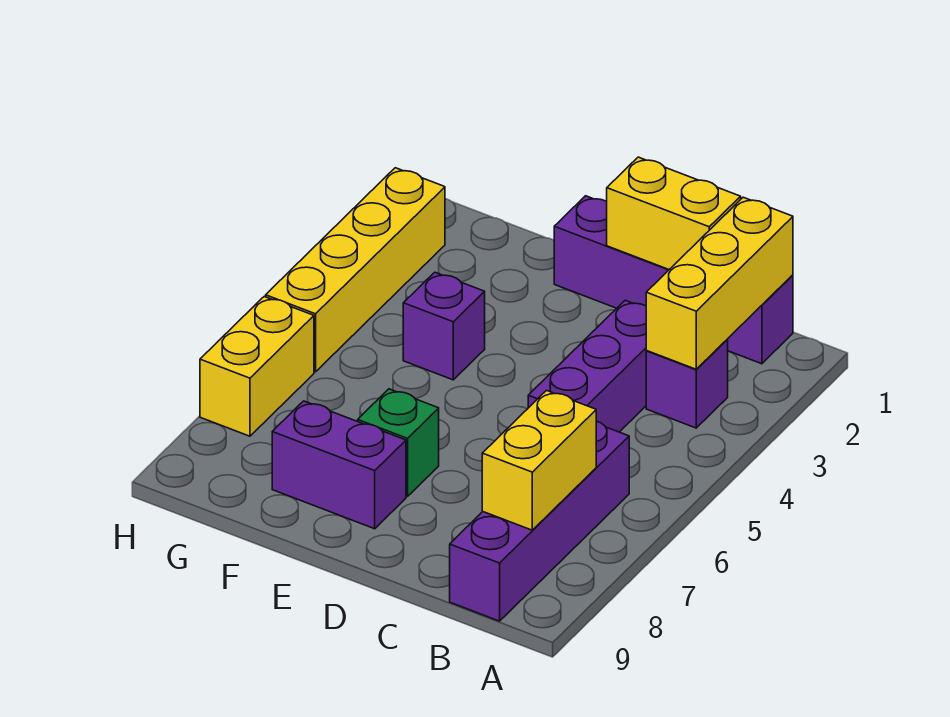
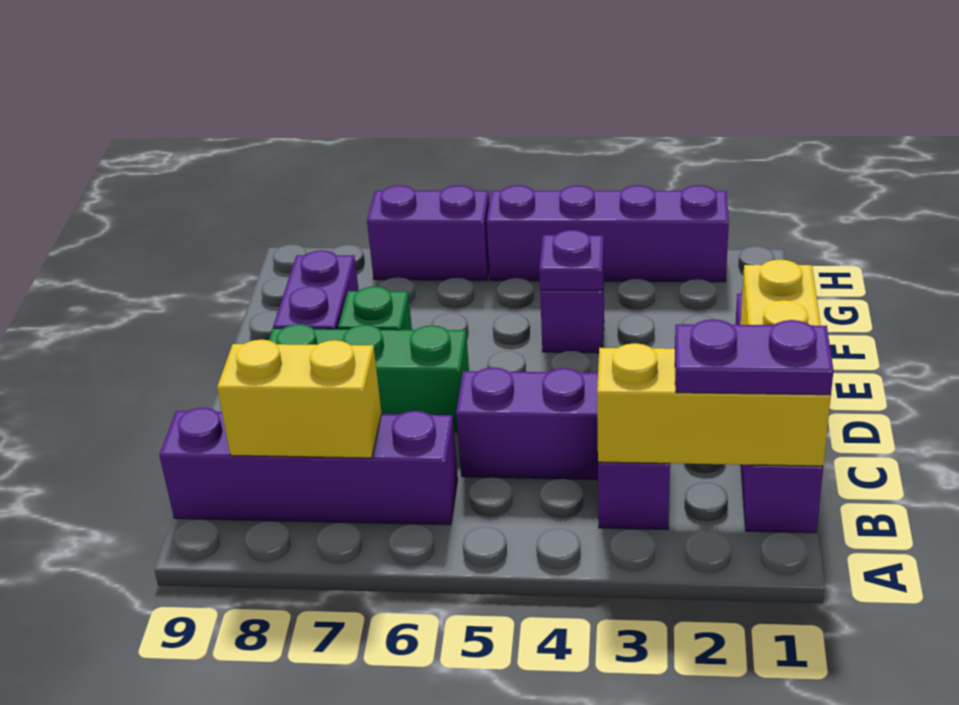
none -> purple plate B1:B2 level 3
none -> green brick D6:D8 level 1
none -> purple plate F4 level 2
yellow brick H2:H5 level 1 -> purple brick H2:H5 level 1
yellow brick H6:H7 level 1 -> purple brick H6:H7 level 1

